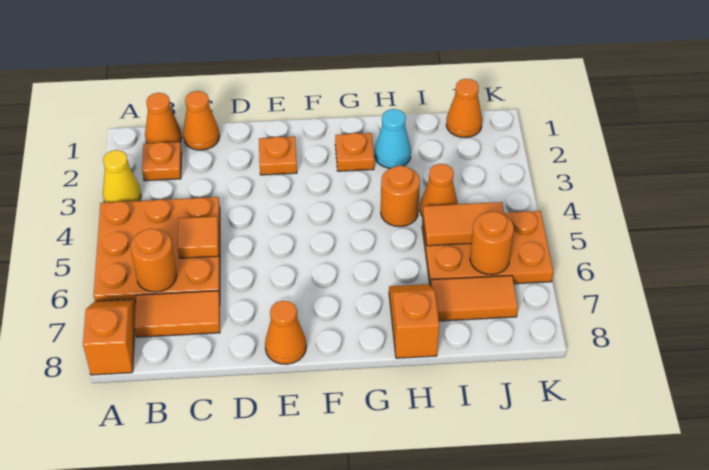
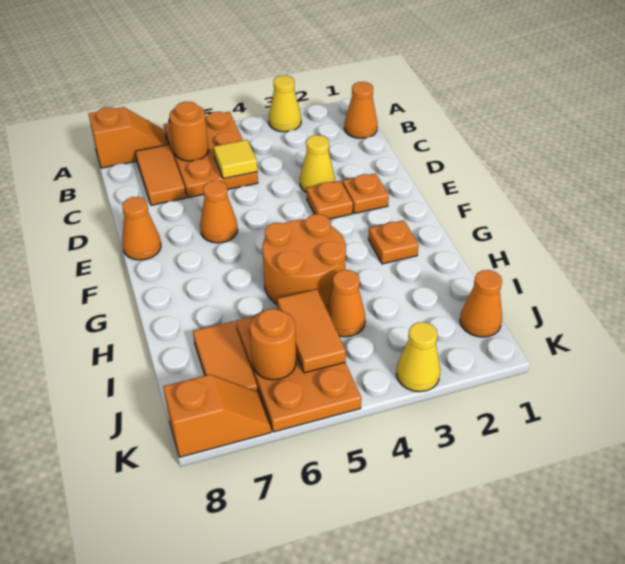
orange plate A4:C6 level 1 -> orange plate A5:C6 level 1
orange plate B2 level 1 -> orange plate E3 level 1
orange cone C1 level 1 -> orange cone E6 level 1
orange tile C5 level 2 -> yellow tile C5 level 2
none -> yellow cone D3 level 1
cyan cone H2 level 1 -> none
orange round brick H4 level 1 -> orange round brick G4:H5 level 1
orange slope H7:H8 level 1 top 8 -> orange slope K7:K8 level 1 top 8
none -> yellow cone K3 level 1

